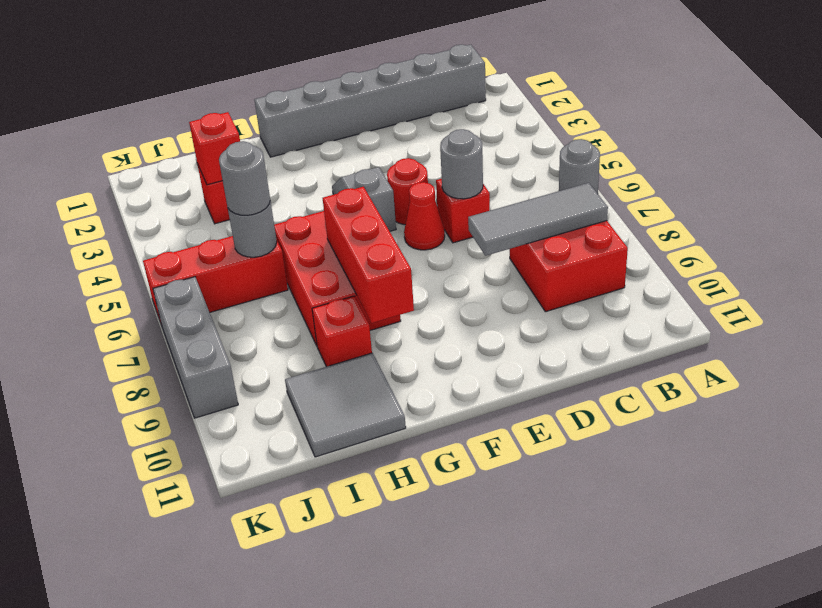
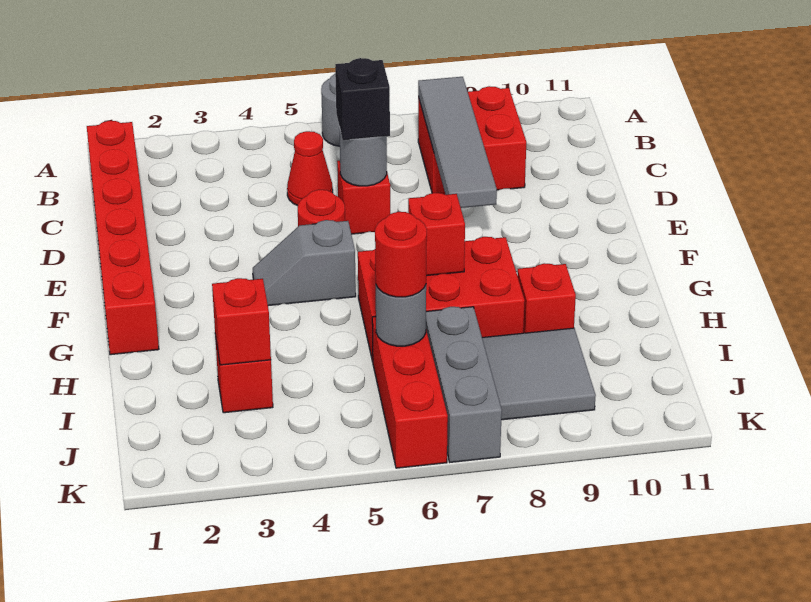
grey brick B1:G1 level 1 -> red brick B1:G1 level 1
grey tile B8:D8 level 2 -> grey tile B8:E8 level 2
none -> black brick D6 level 3
red cone E6 level 1 -> red cone C5 level 1
red brick G7:G9 level 2 -> red brick G7 level 2
grey tile H10:I11 level 1 -> grey tile I8:J9 level 1
grey round brick I6 level 3 -> red round brick I6 level 3
grey brick K7:K9 level 1 -> grey brick I7:K7 level 1

